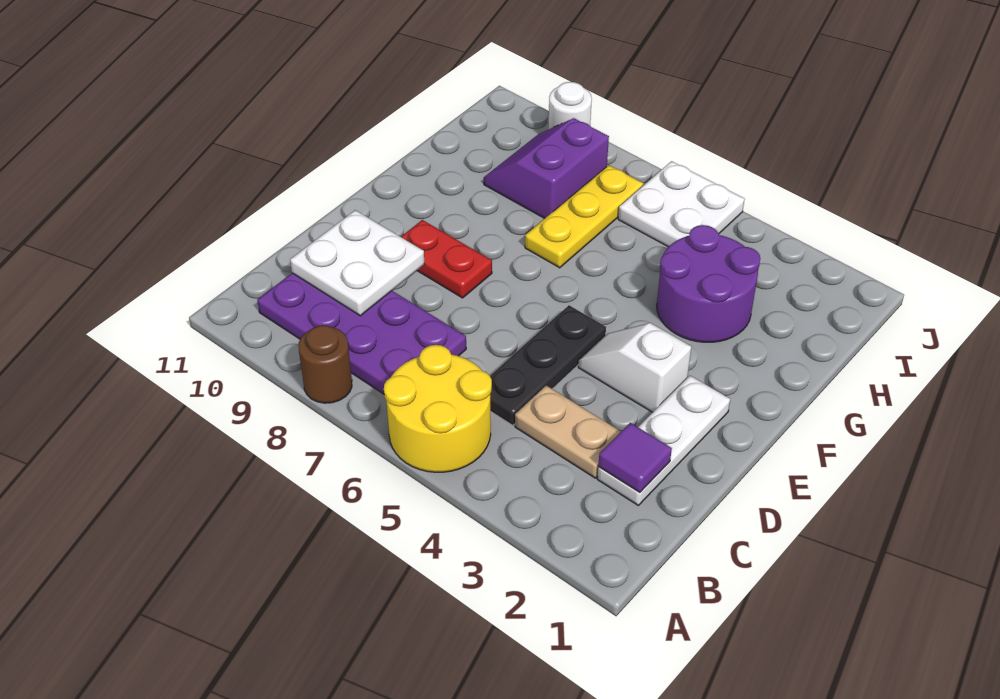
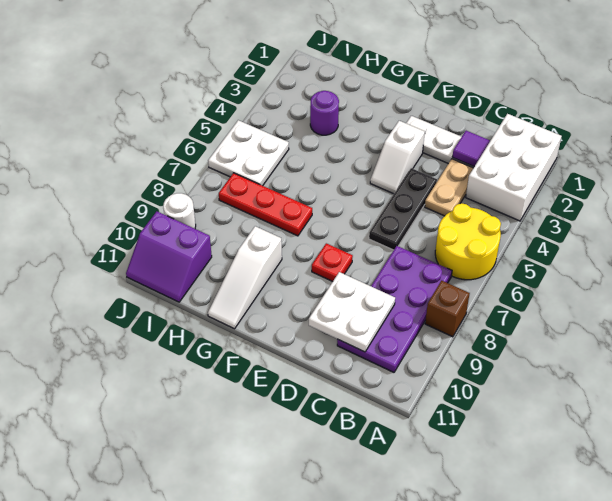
none -> white brick A1:B3 level 1
brown round brick A8 level 1 -> brown brick A8 level 1
black plate C5:E5 level 1 -> black plate D4:D6 level 1
red plate E8:E9 level 1 -> red plate E8 level 1
purple round brick G3:H4 level 1 -> purple round brick H3 level 1
yellow plate G7:I7 level 1 -> red plate G7:I7 level 1
none -> white slope G9:G11 level 1 top 9
purple slope H8:I9 level 1 top 8 -> purple slope I10:J11 level 1 top 10

